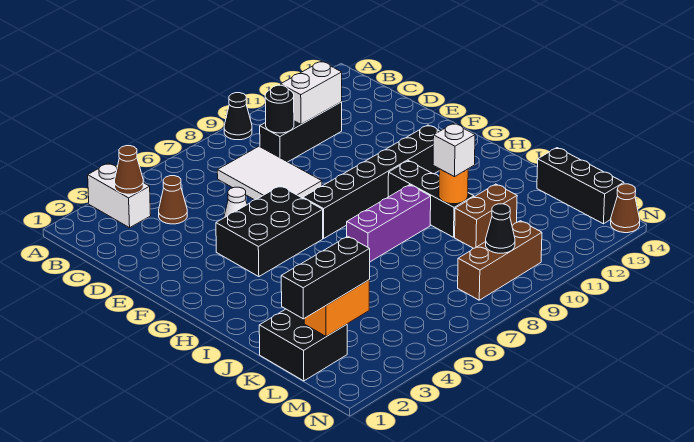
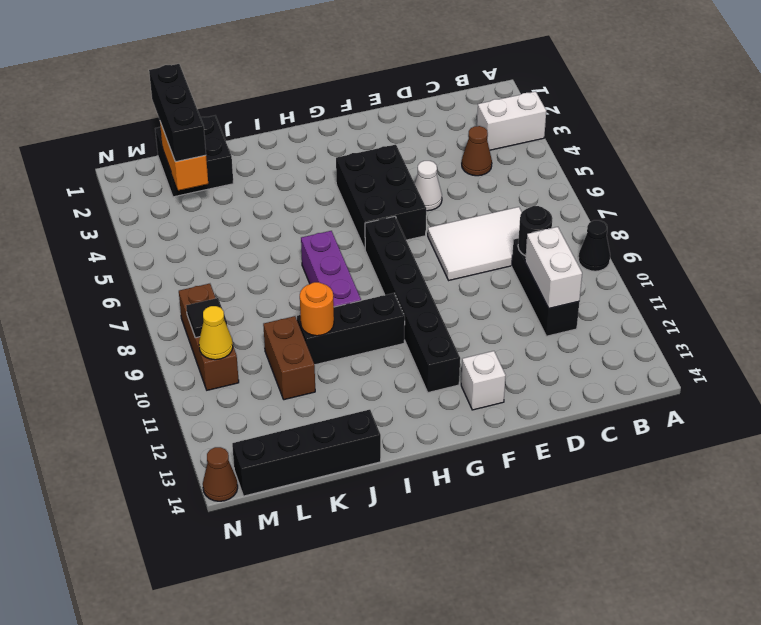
brown cone B3 level 2 -> none
white brick J10 level 3 -> white brick F13 level 1
black brick K14:M14 level 1 -> black brick J14:M14 level 1
black cone M9 level 2 -> black tile M9 level 2
none -> yellow cone M10 level 2

